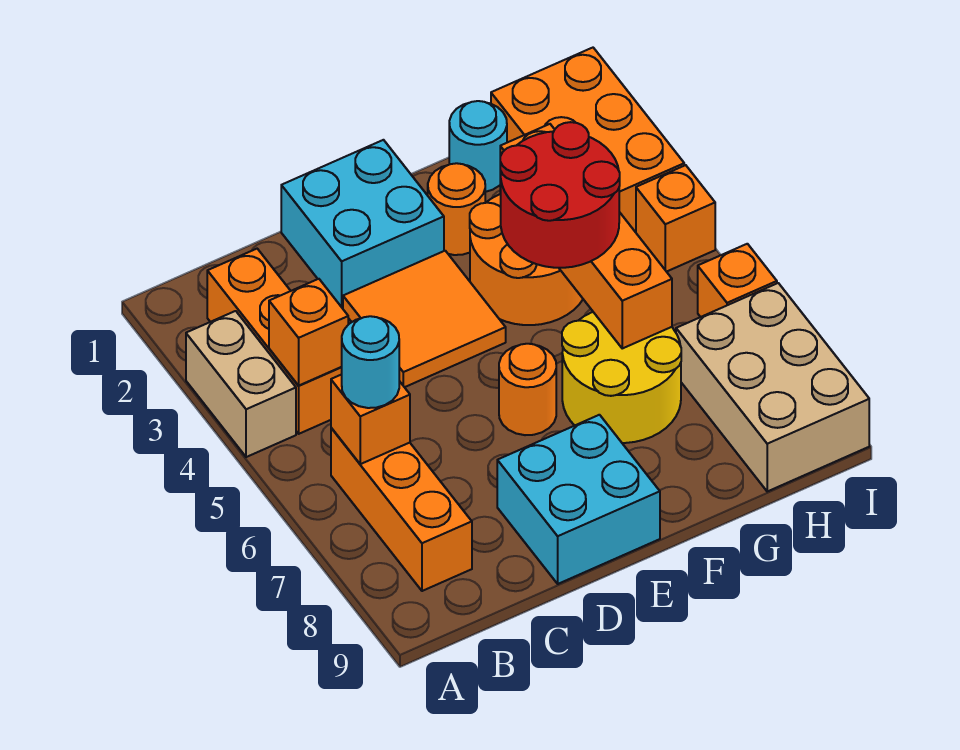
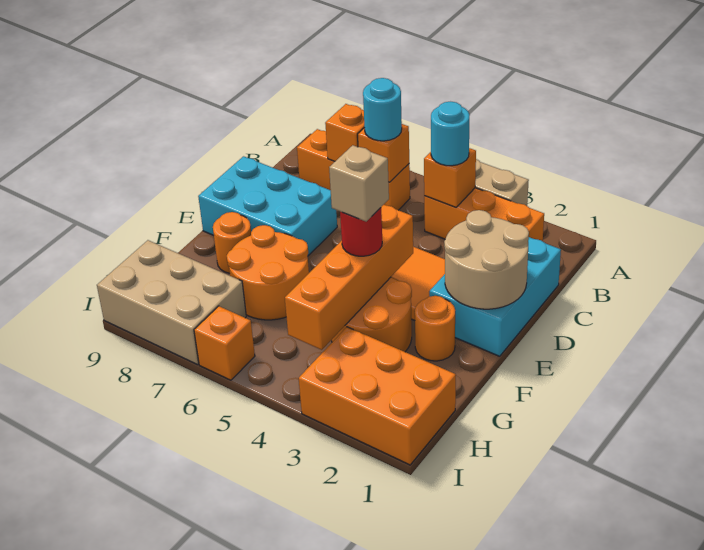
cyan brick D1:E2 level 1 -> cyan brick C1:E2 level 1
none -> tan round brick D1:E2 level 2
cyan brick D8:E9 level 1 -> cyan brick D7:E9 level 1
orange round brick E6 level 1 -> orange round brick F8 level 1
red round brick F4:G5 level 3 -> red round brick F4 level 3
none -> tan brick F4 level 4
yellow round brick F6:G7 level 1 -> orange round brick F6:G7 level 1
cyan round brick G1 level 1 -> cyan round brick B4 level 3
orange brick G3:G6 level 2 -> orange brick E4:H4 level 2
orange brick I4 level 1 -> orange brick B7 level 2

